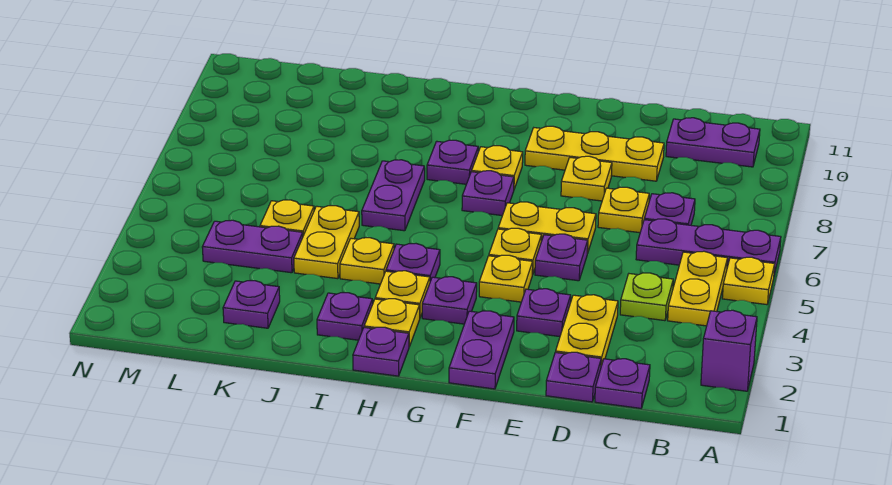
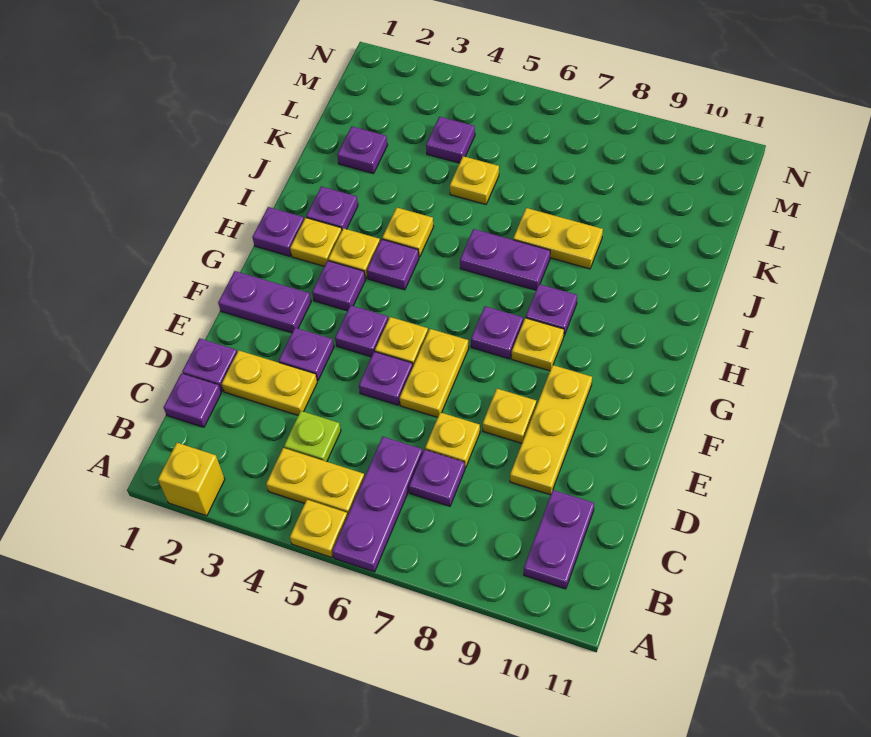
purple brick A2 level 1 -> yellow brick A2 level 1
yellow plate F4 level 1 -> purple plate F4 level 1
yellow plate J4:J5 level 1 -> yellow plate J7:J8 level 1
purple plate K4:L4 level 1 -> purple plate L4 level 1

